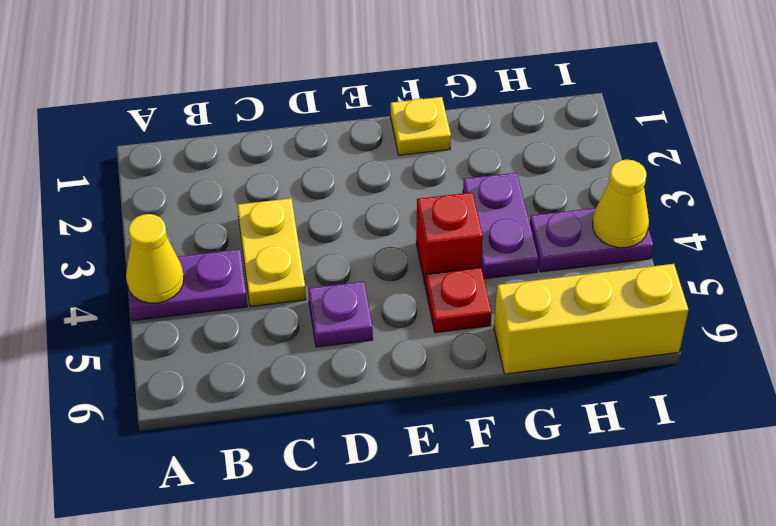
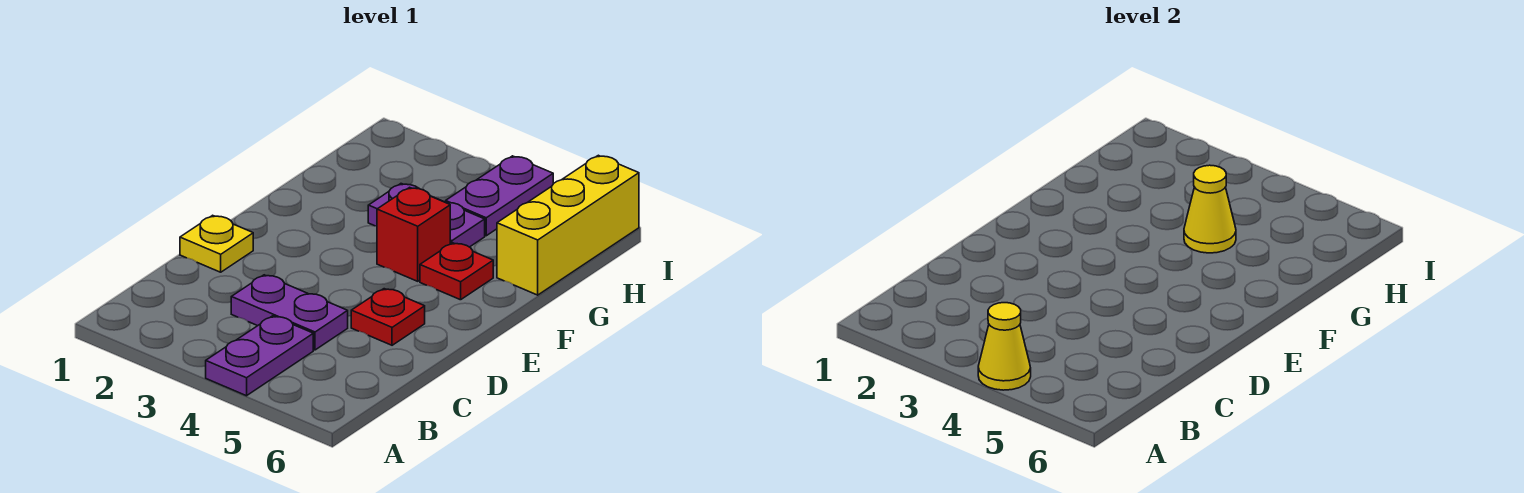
yellow plate C3:C4 level 1 -> purple plate C3:C4 level 1
purple plate D5 level 1 -> red plate D5 level 1
yellow plate F1 level 1 -> yellow plate D1 level 1
yellow cone I4 level 2 -> yellow cone G4 level 2

